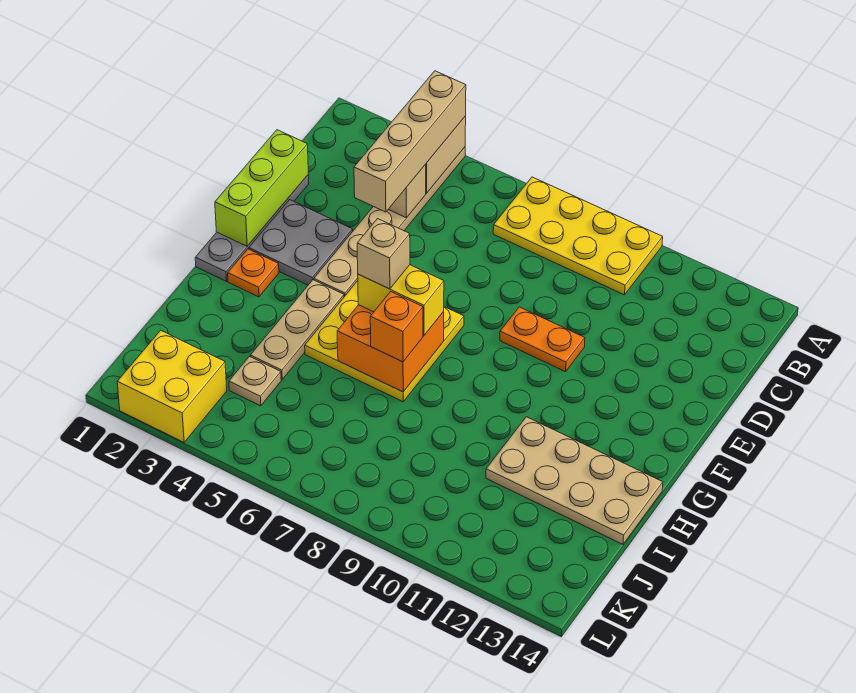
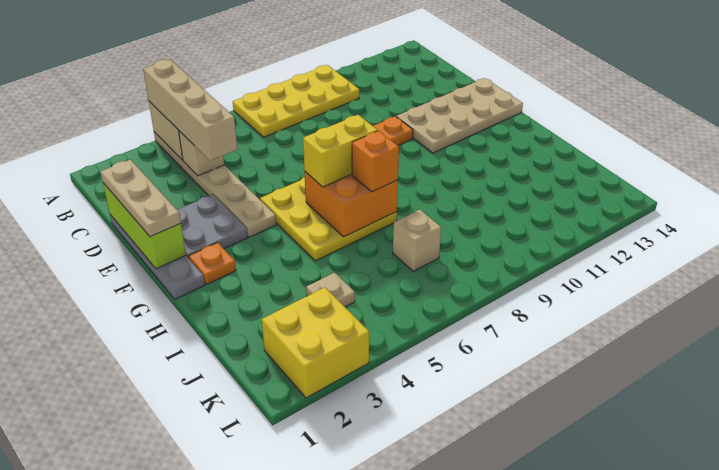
tan plate G4:I4 level 1 -> tan plate D1:F1 level 3
tan brick G6 level 4 -> tan brick J7 level 1
tan plate H11:I14 level 1 -> tan plate E11:F14 level 1

